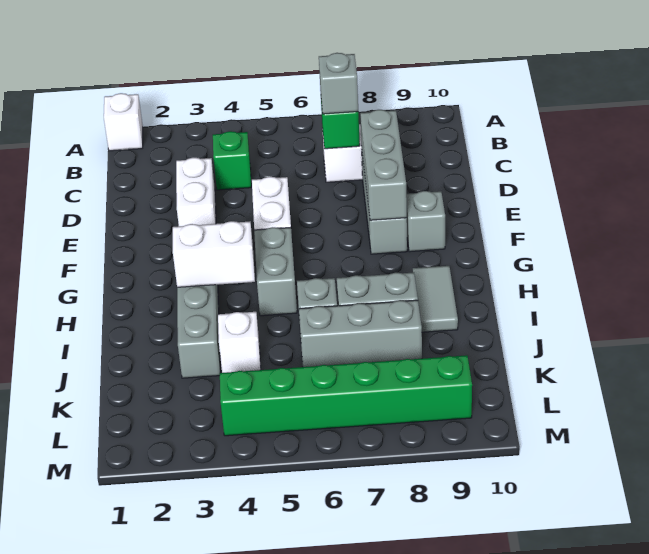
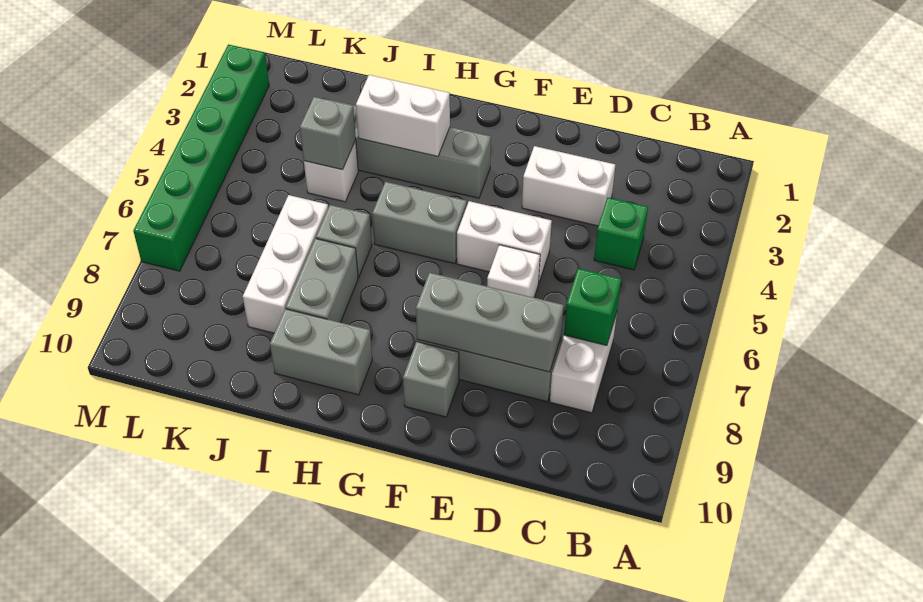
white brick A1 level 1 -> white brick E6 level 1
grey brick C7 level 3 -> grey brick J4 level 2
white brick H3:H4 level 2 -> white brick H3:I3 level 2
grey tile H9:I9 level 1 -> grey brick H9:I9 level 1
grey brick J6:J8 level 1 -> white brick J6:J8 level 1
green brick L4:L9 level 1 -> green brick M2:M7 level 1

